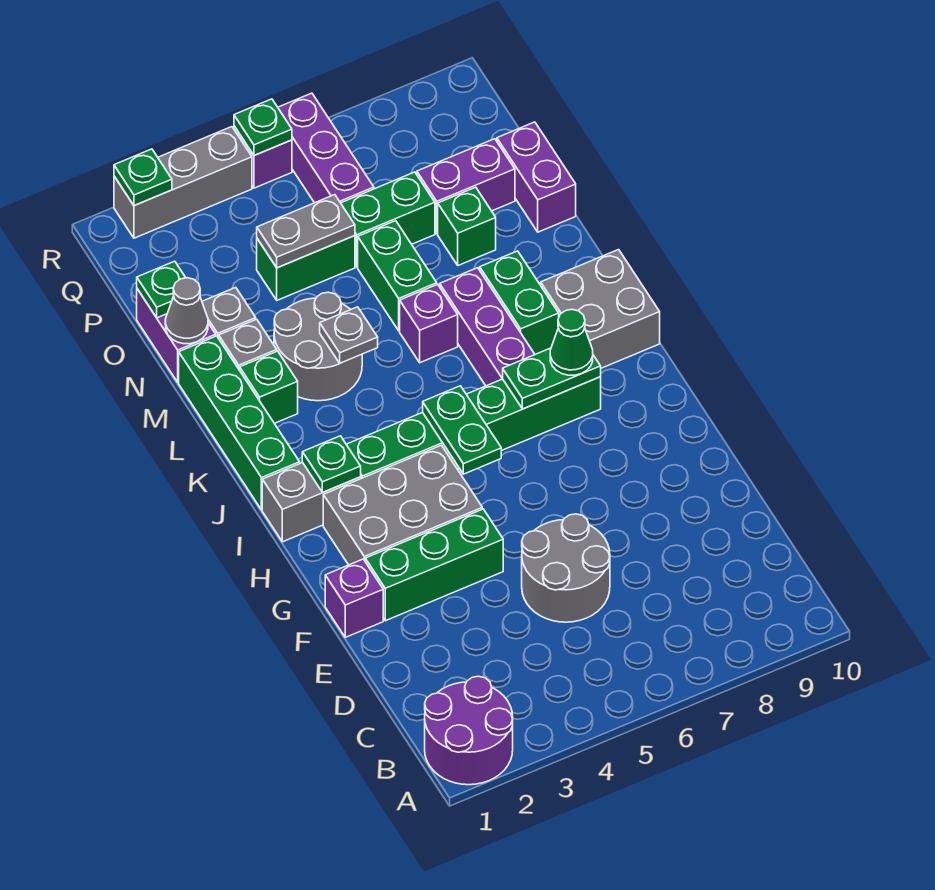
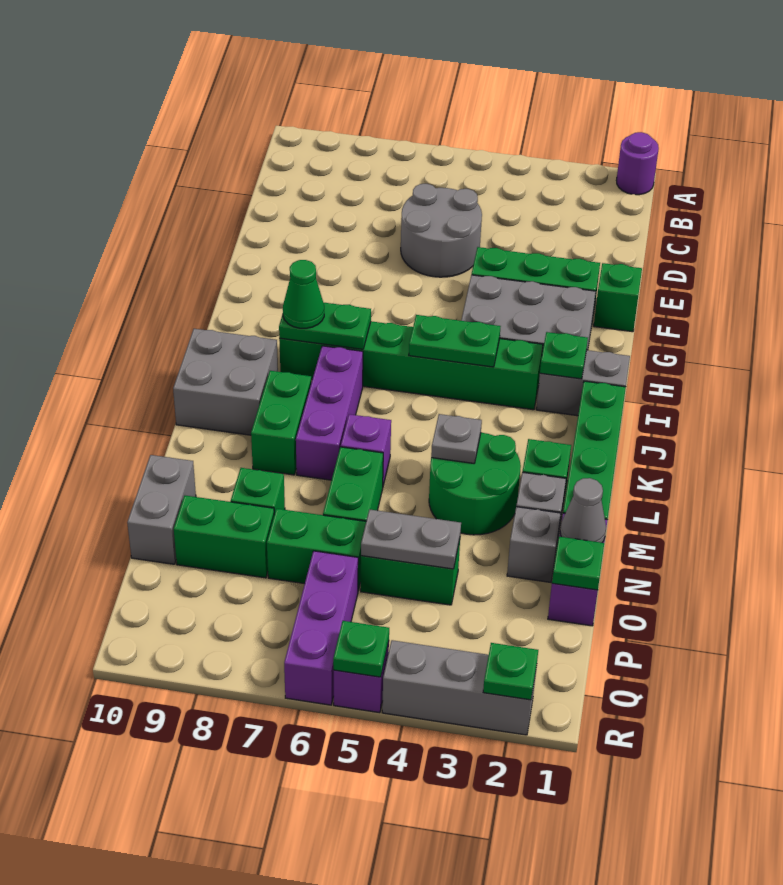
purple round brick A1:B2 level 1 -> purple round brick A1 level 1
purple brick F1 level 1 -> green brick F1 level 1
green plate H5:I5 level 2 -> green plate I4:I5 level 2
grey round brick L3:M4 level 1 -> green round brick L3:M4 level 1
purple brick N10:O10 level 1 -> grey brick N10:O10 level 1
purple brick O8:O9 level 1 -> green brick O8:O9 level 1

